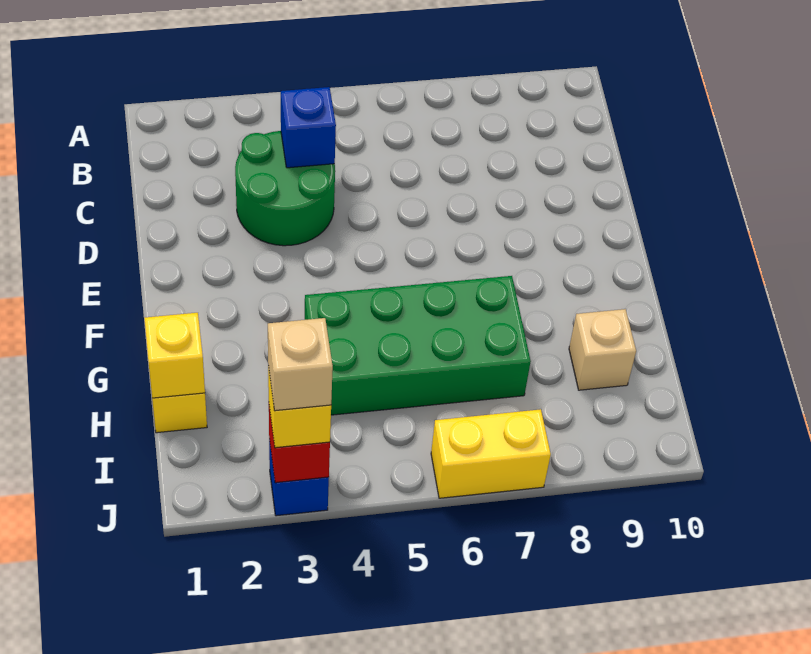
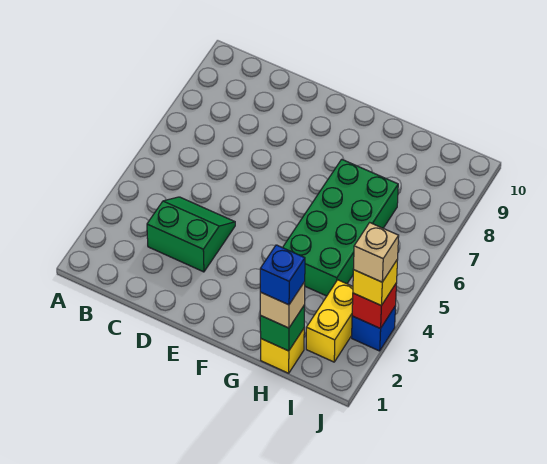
green round brick C3:D4 level 1 -> green slope C3:D4 level 1 top 3
blue brick C4 level 2 -> blue brick H1 level 4
yellow brick H1 level 2 -> green brick H1 level 2
tan brick H9 level 1 -> tan brick H1 level 3
yellow brick J6:J7 level 1 -> yellow brick I2:I3 level 1

